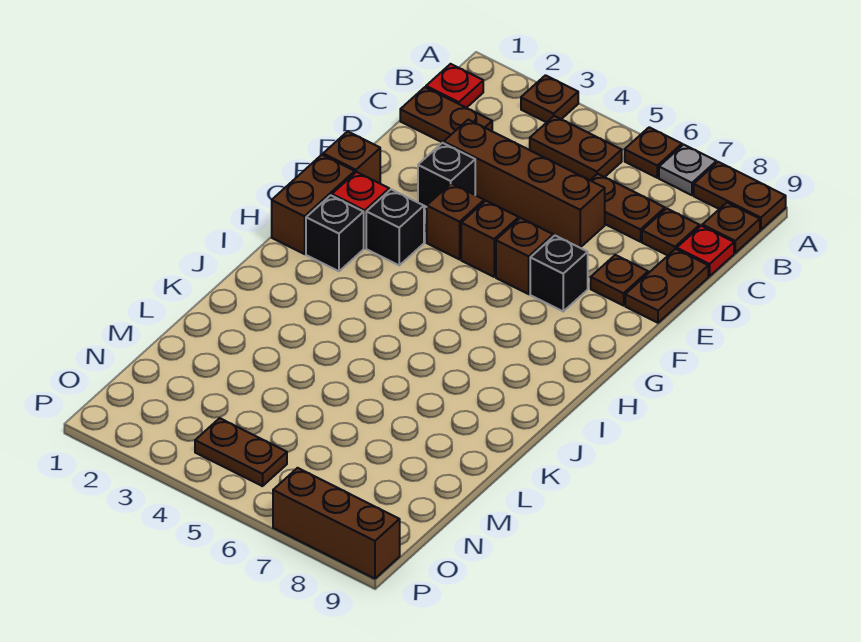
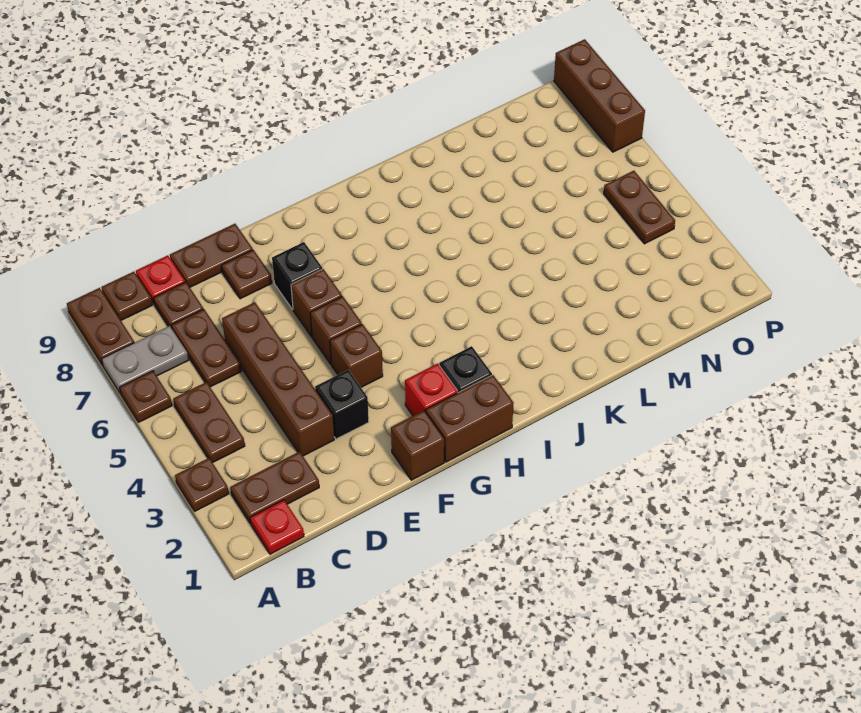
grey plate A7 level 1 -> grey plate A7:B7 level 1
brown plate C1:C2 level 1 -> brown plate B2:C2 level 1
black brick G3 level 1 -> none

